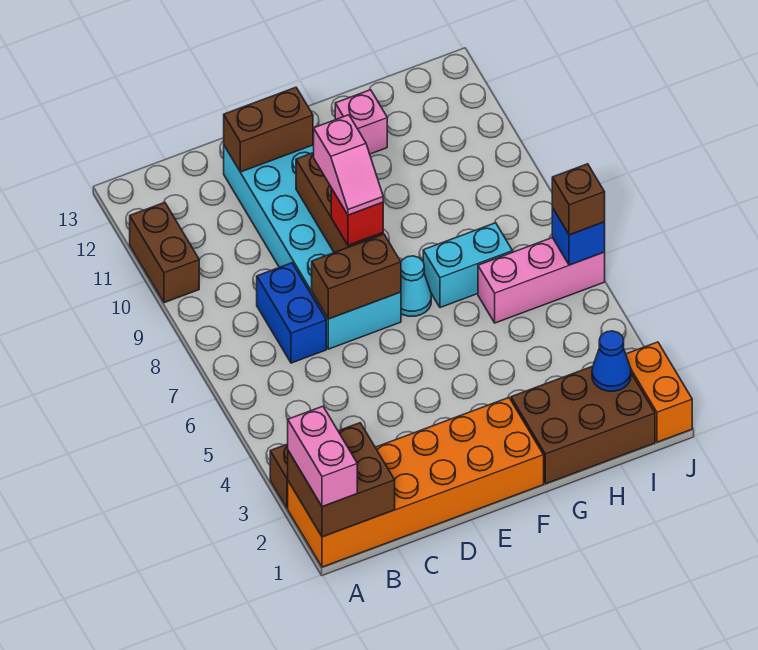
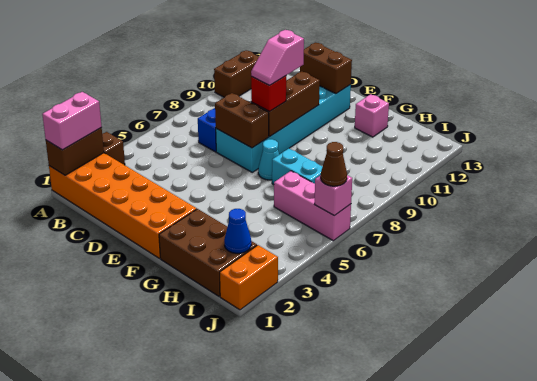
brown brick A1:B2 level 2 -> brown brick A1:A2 level 2
blue brick J6 level 2 -> pink brick J6 level 2
brown brick J6 level 3 -> brown cone J6 level 3

